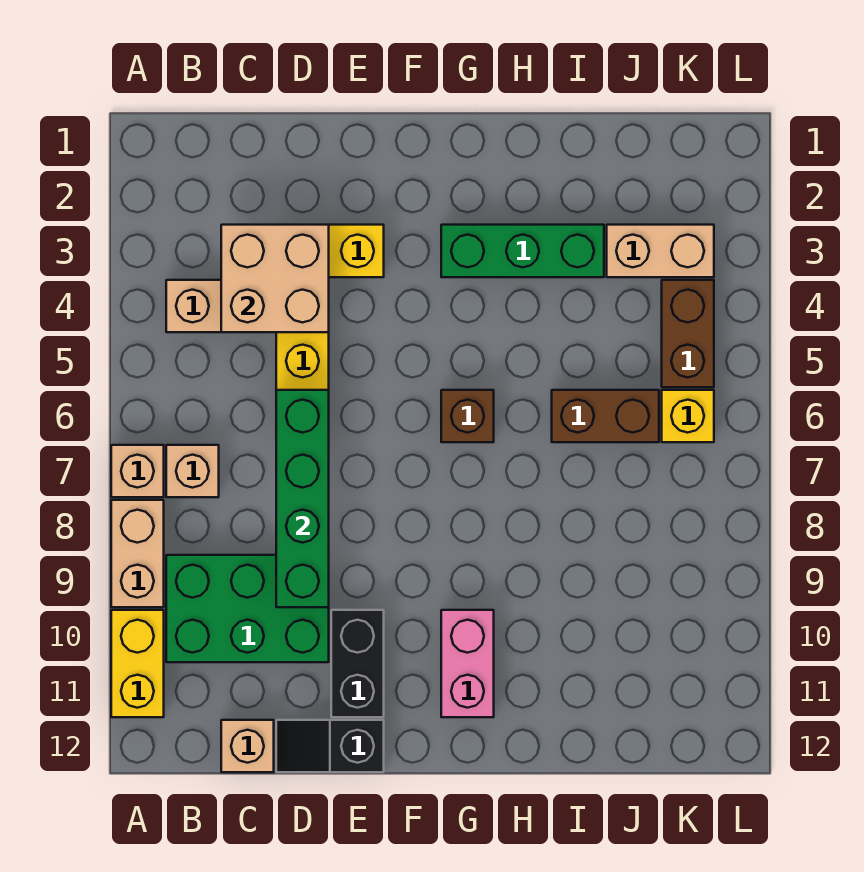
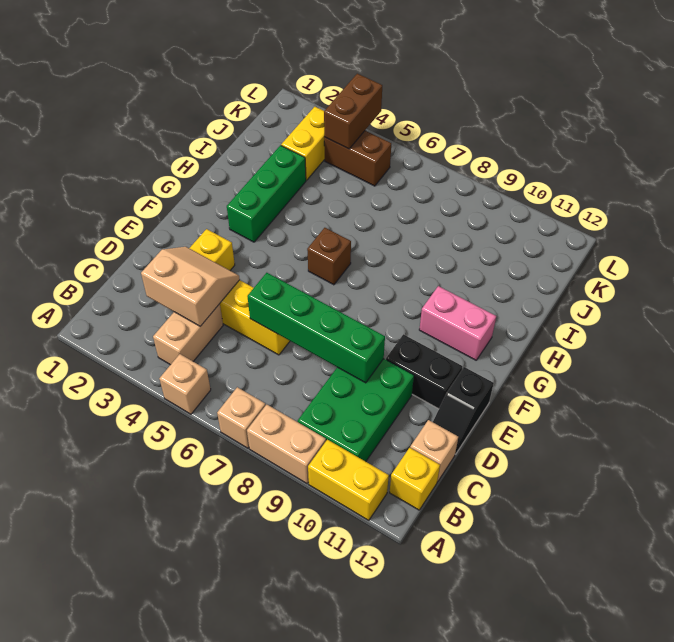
tan brick B7 level 1 -> tan brick A5 level 1
tan brick C3:D4 level 2 -> tan slope C3:D4 level 2 top C
brown brick I6:J6 level 1 -> brown brick K4:L4 level 2
tan brick J3:K3 level 1 -> yellow brick J3:K3 level 1
yellow brick K6 level 1 -> yellow brick B12 level 1

